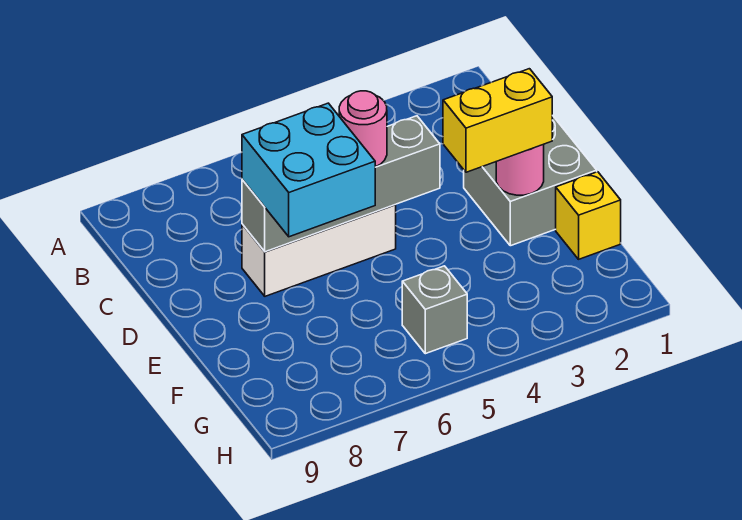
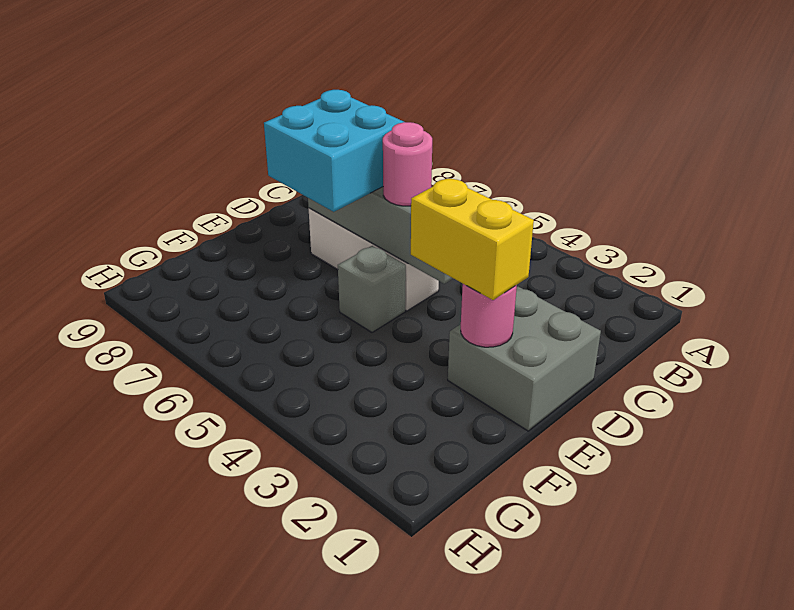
yellow brick F1 level 1 -> none
grey brick G5 level 1 -> grey brick E5 level 1

